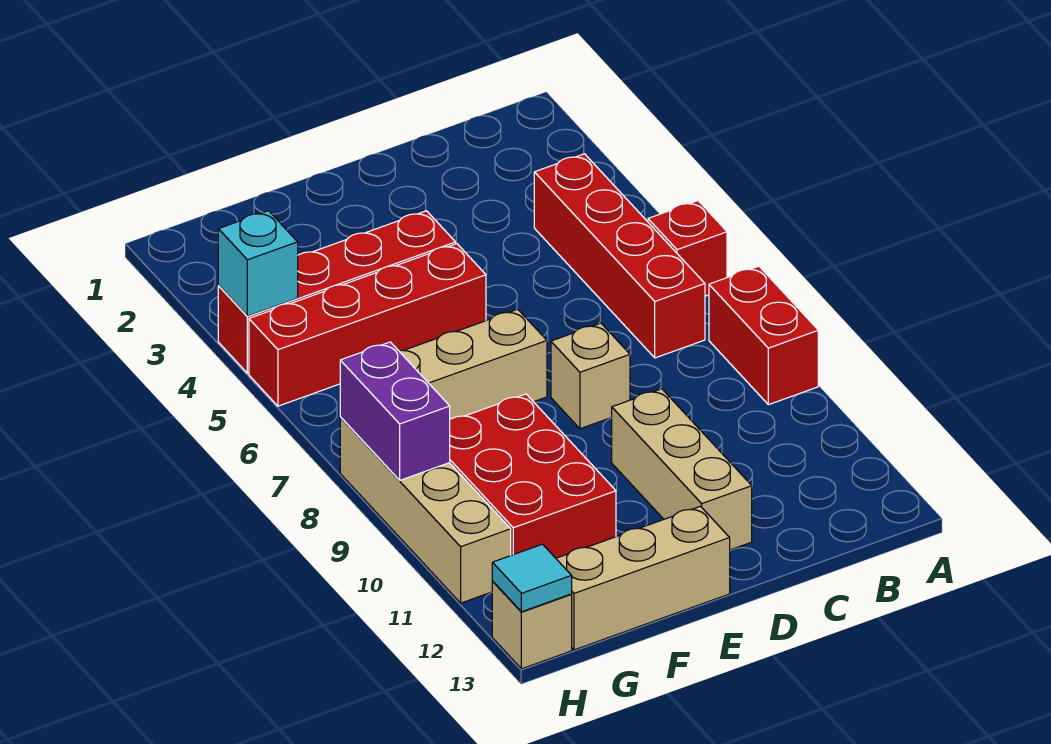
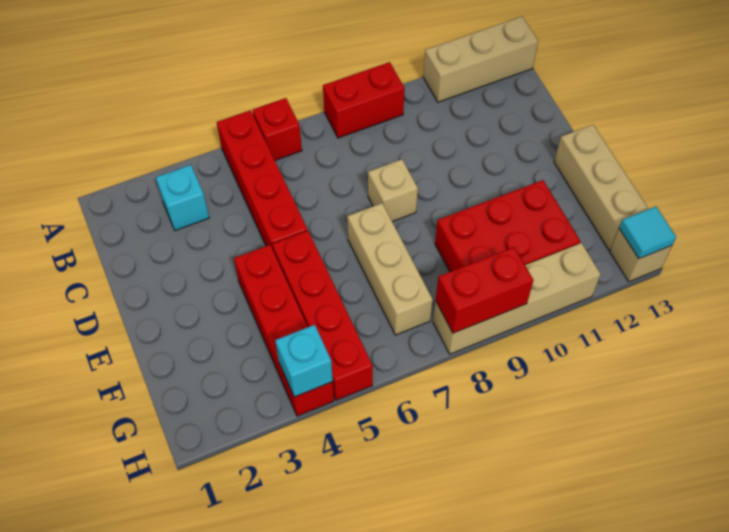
none -> cyan brick B3 level 1
red brick B4:B7 level 1 -> red brick A5:D5 level 1
tan brick D10:D12 level 1 -> tan brick A11:A13 level 1
purple brick H8:H9 level 2 -> red brick H8:H9 level 2

